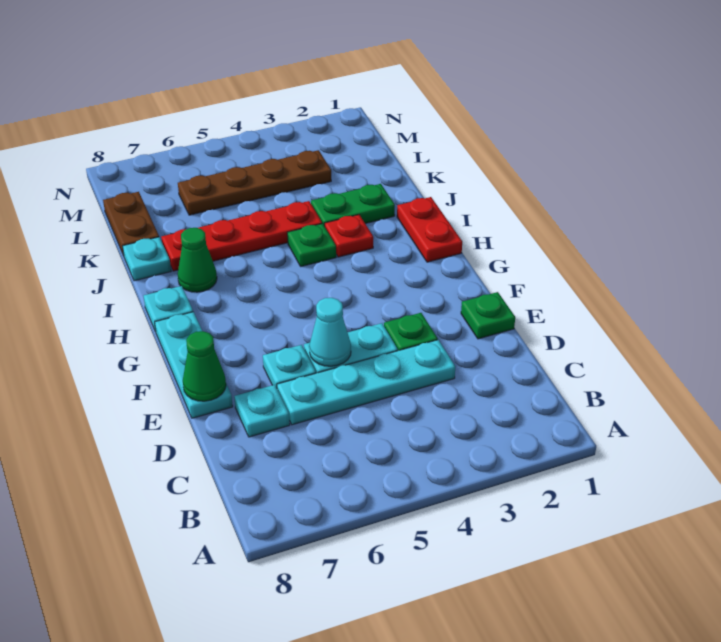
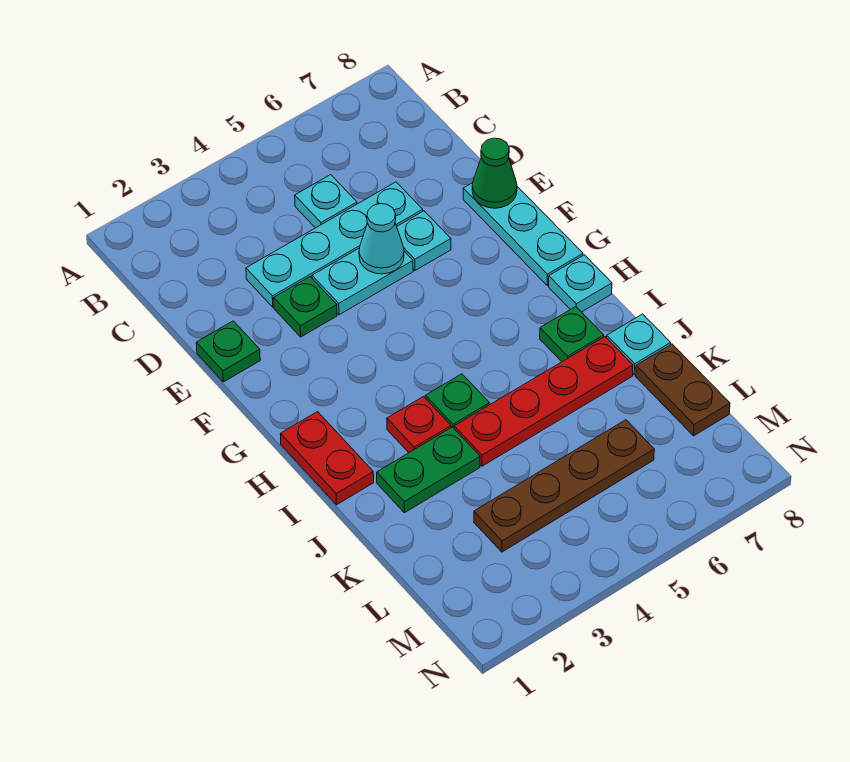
cyan plate D7 level 1 -> cyan plate C5 level 1
green cone I7 level 1 -> green plate I7 level 1

